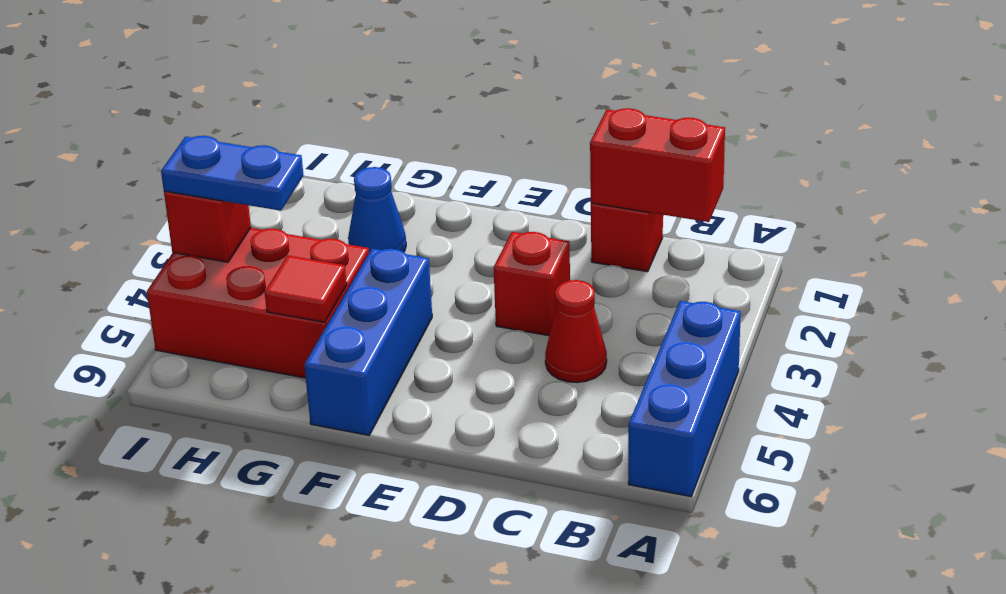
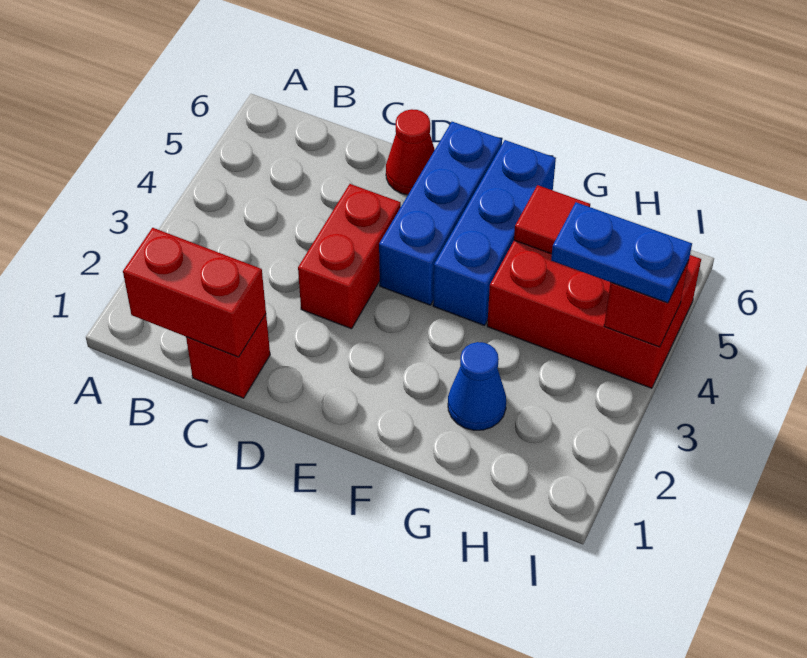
blue brick A4:A6 level 1 -> blue brick E4:E6 level 1
red cone C4 level 1 -> red cone D6 level 1
red brick D3 level 1 -> red brick D3:D4 level 1

